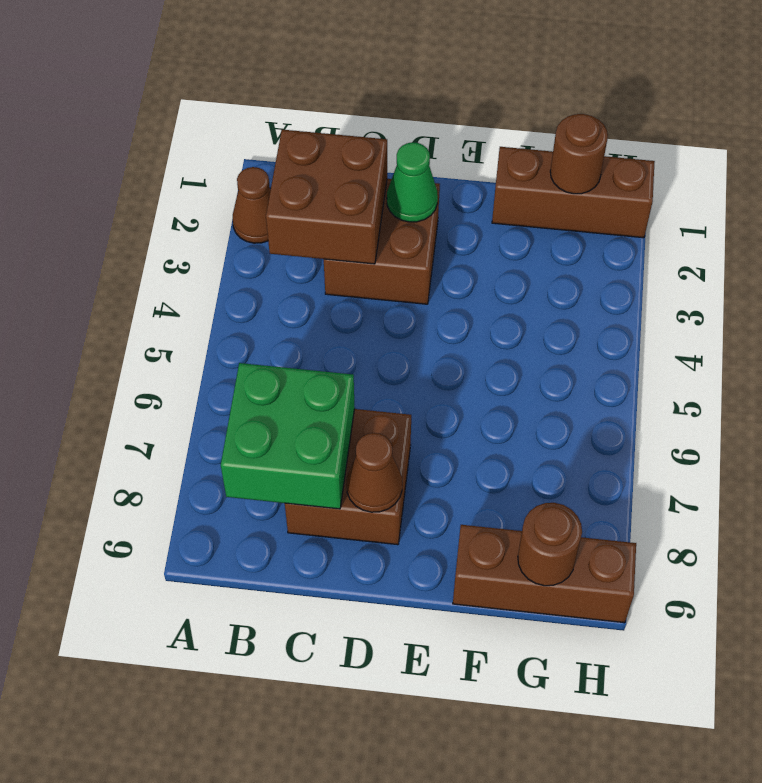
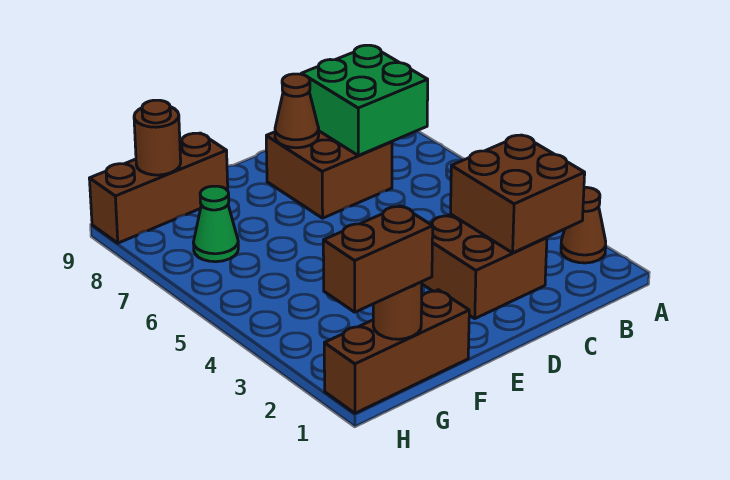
green cone D2 level 2 -> green cone G7 level 1
none -> brown brick G1:H1 level 3

